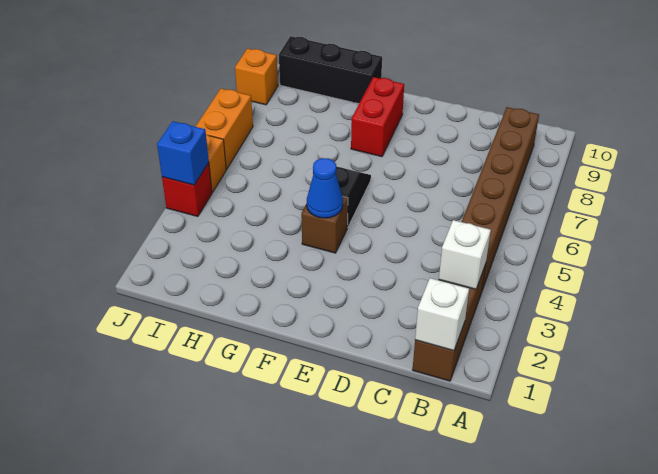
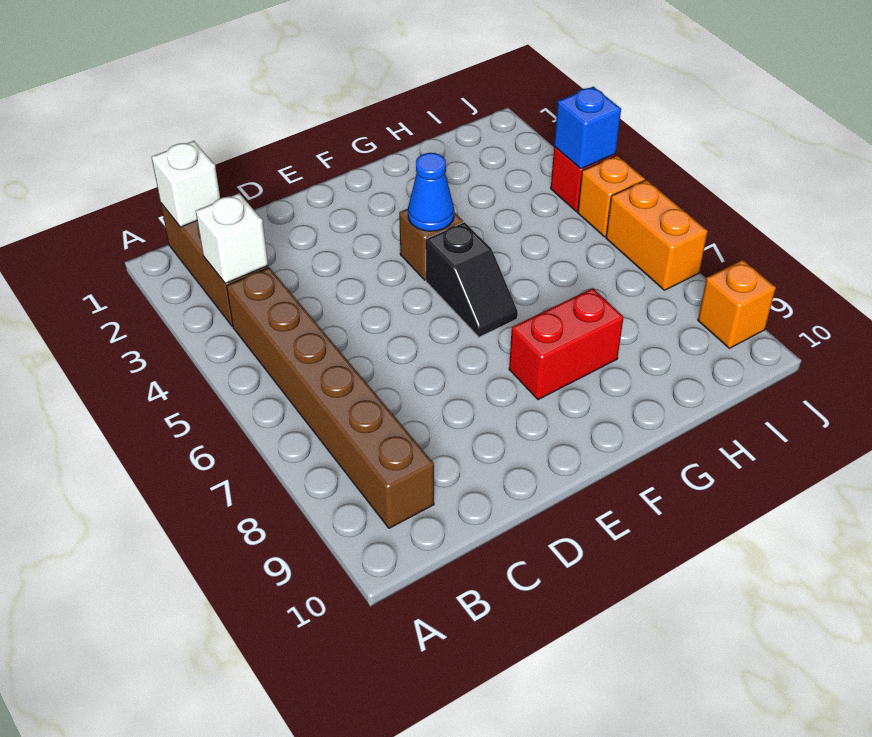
red brick F8:F9 level 1 -> red brick F8:G8 level 1
black brick G10:I10 level 1 -> none

